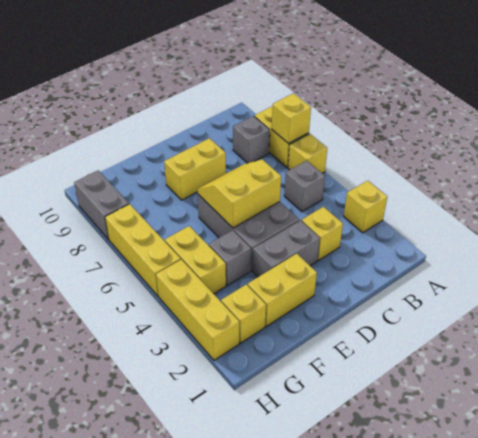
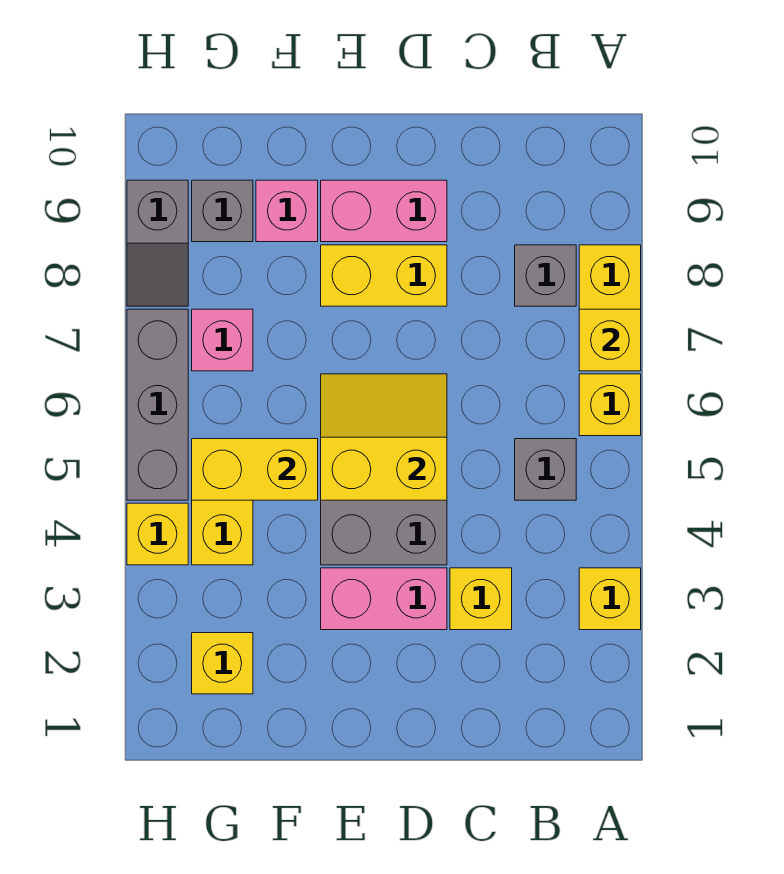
grey brick D3:E3 level 1 -> pink brick D3:E3 level 1
none -> pink brick D9:E9 level 1
yellow brick E2:F2 level 1 -> yellow brick F5:G5 level 2
grey brick F4 level 1 -> grey brick G9 level 1
none -> pink brick F9 level 1
none -> pink brick G7 level 1
yellow brick H2:H4 level 1 -> yellow brick H4 level 1
yellow brick H5:H7 level 1 -> grey brick H5:H7 level 1
grey brick H8:H9 level 1 -> grey slope H8:H9 level 1 top 9

